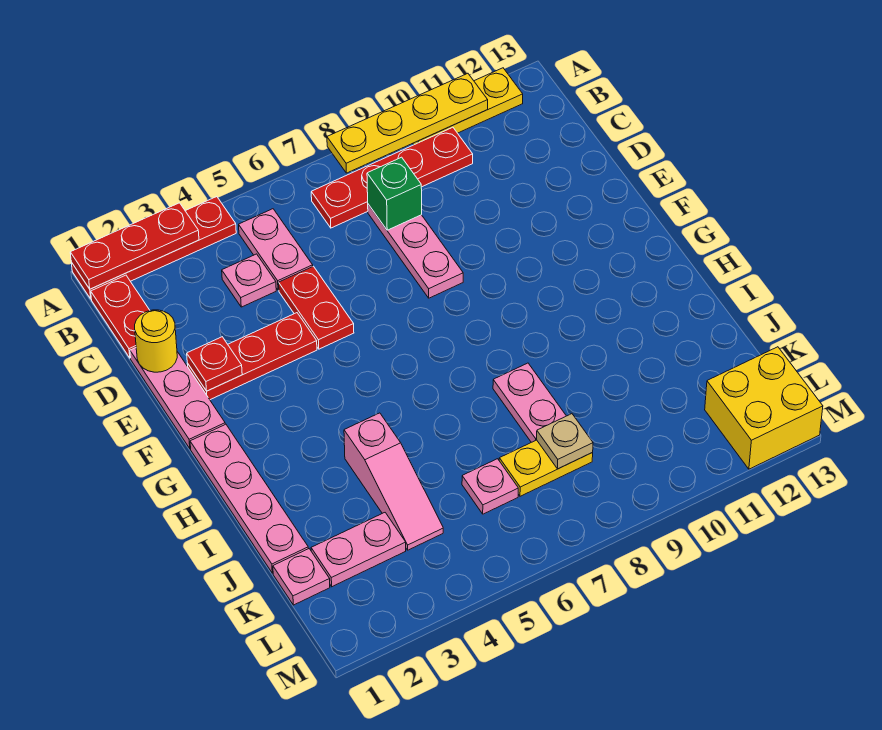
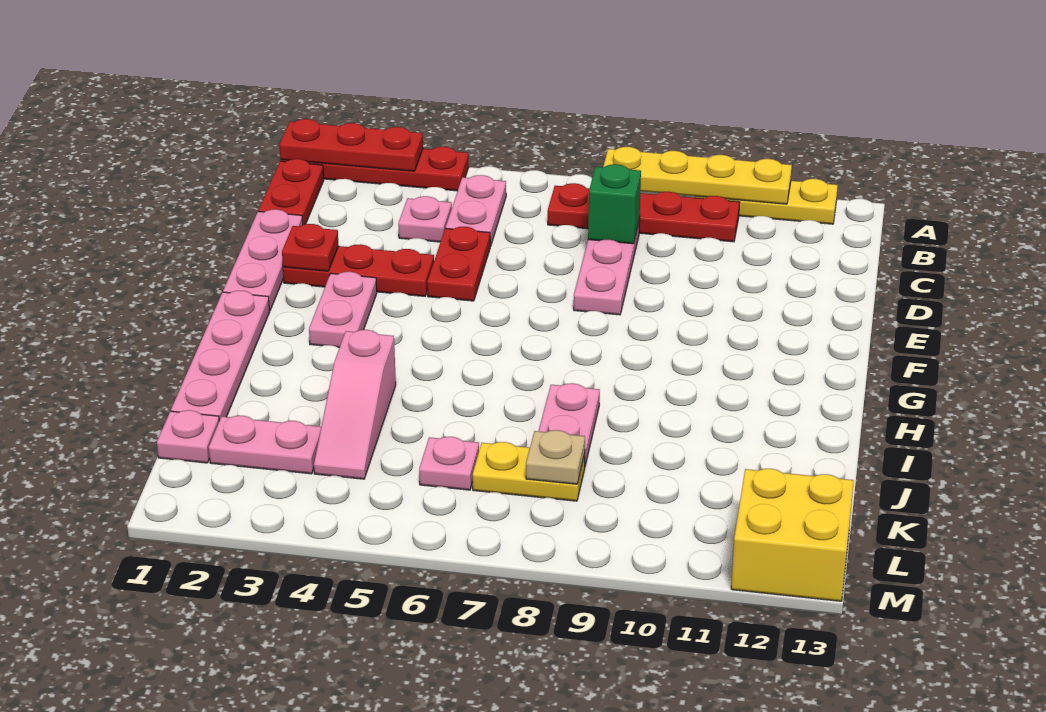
yellow round brick D1 level 2 -> none
none -> pink plate F3:G3 level 1

